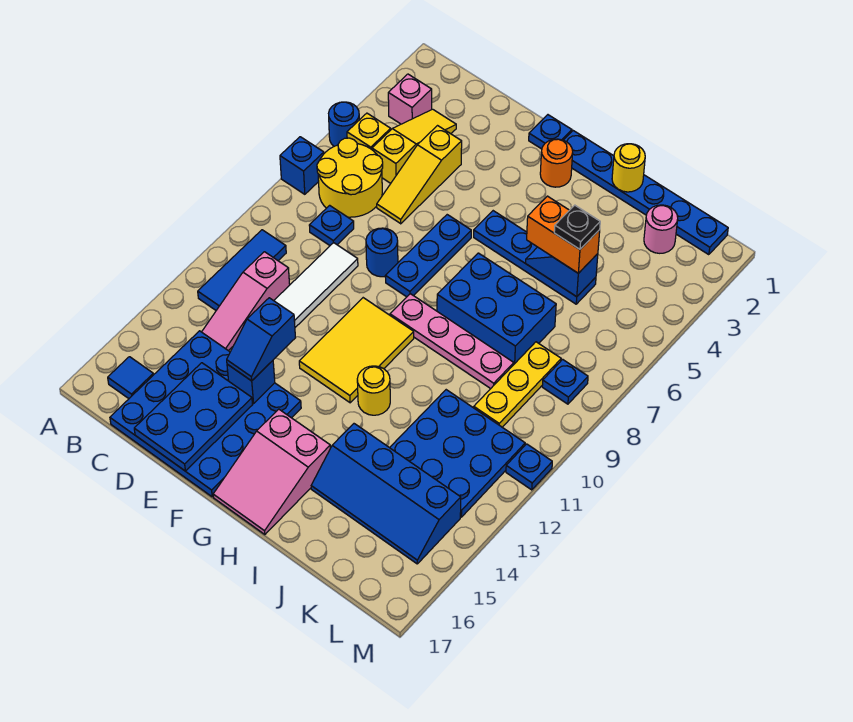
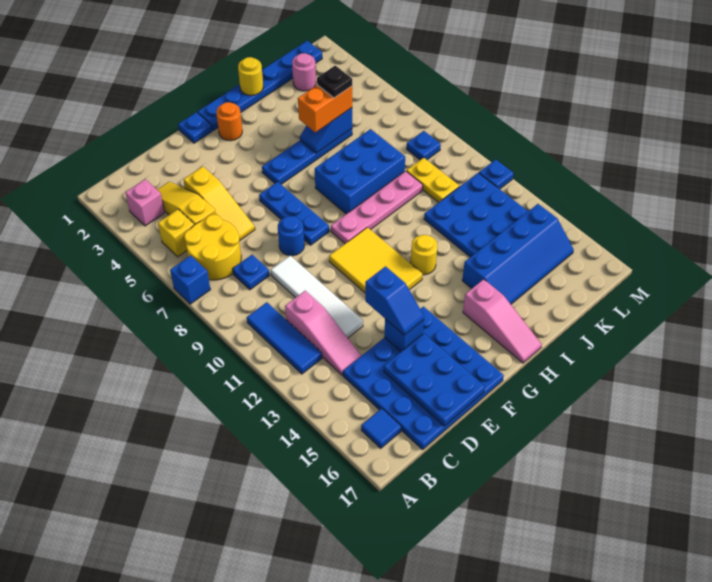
blue round brick A5 level 1 -> none
pink slope G15:H17 level 1 top 15 -> pink slope H15:H17 level 1 top 15
yellow plate K8:K10 level 1 -> yellow plate K9:K10 level 1

